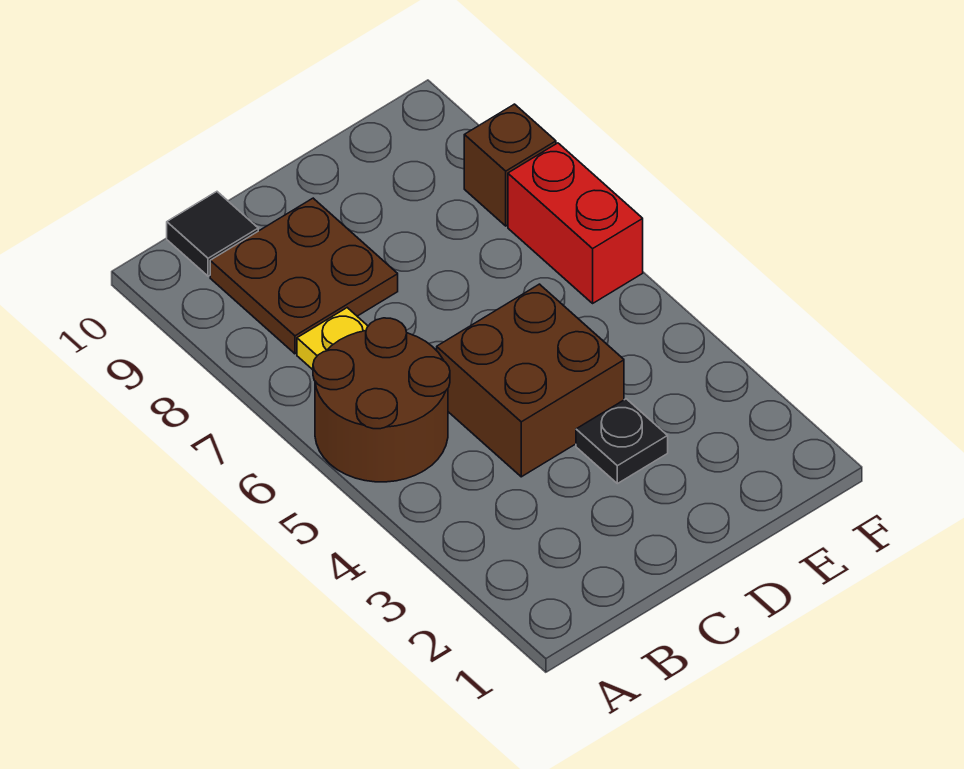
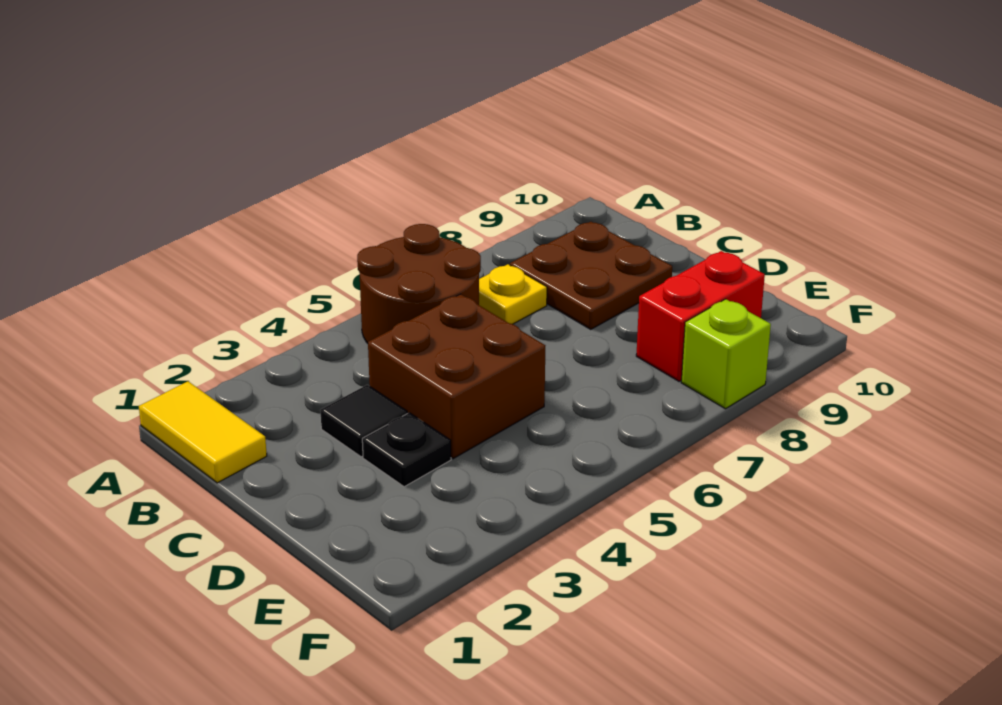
none -> yellow tile A1:B1 level 1
black tile B10 level 1 -> black tile C3 level 1
red brick F6:F7 level 1 -> red brick E8:E9 level 1
brown brick F8 level 1 -> lime brick F8 level 1

